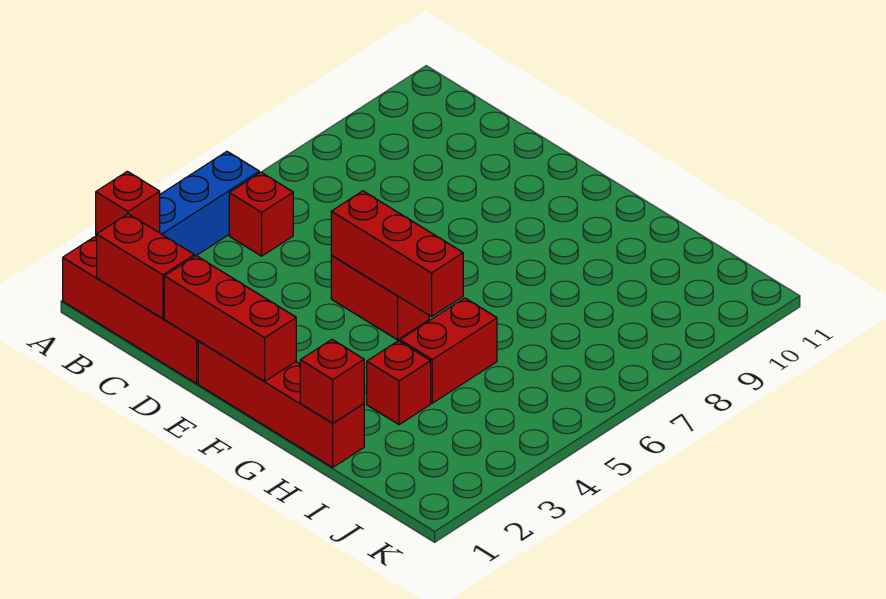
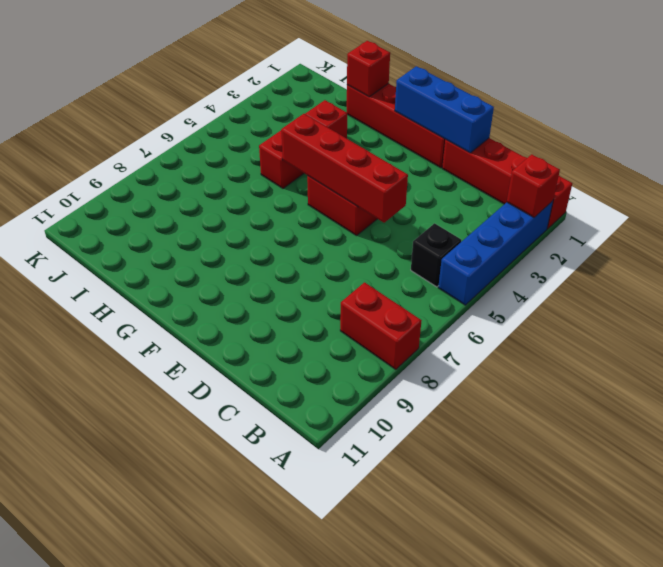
red brick B1:C1 level 2 -> red brick A8:B8 level 1
red brick B5 level 1 -> black brick B5 level 1
red brick D1:F1 level 2 -> blue brick D1:F1 level 2
red brick E5:G5 level 2 -> red brick D5:G5 level 2

